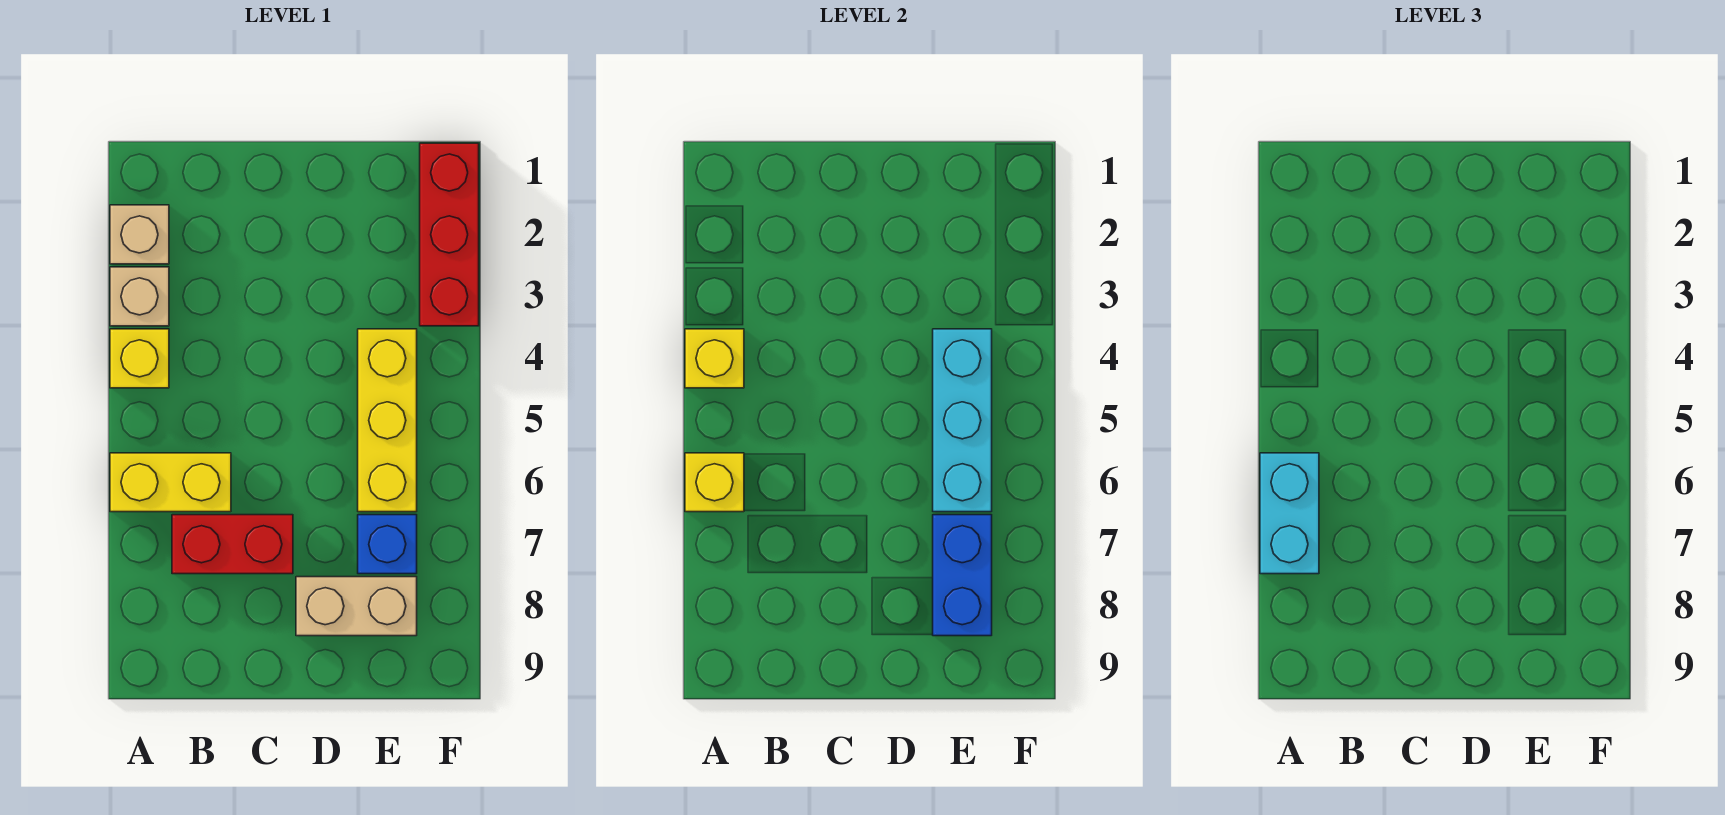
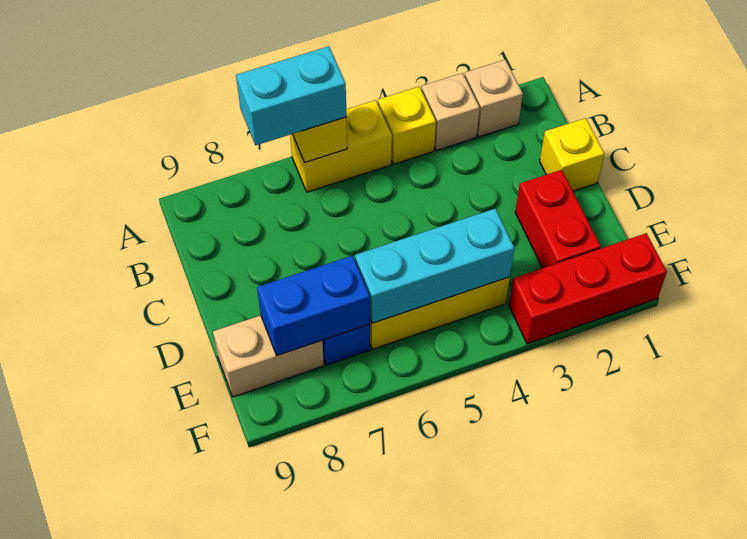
yellow brick A4 level 2 -> yellow brick C1 level 1
yellow brick A6:B6 level 1 -> yellow brick A5:A6 level 1
red brick B7:C7 level 1 -> red brick D2:E2 level 1
tan brick D8:E8 level 1 -> tan brick E8:E9 level 1

